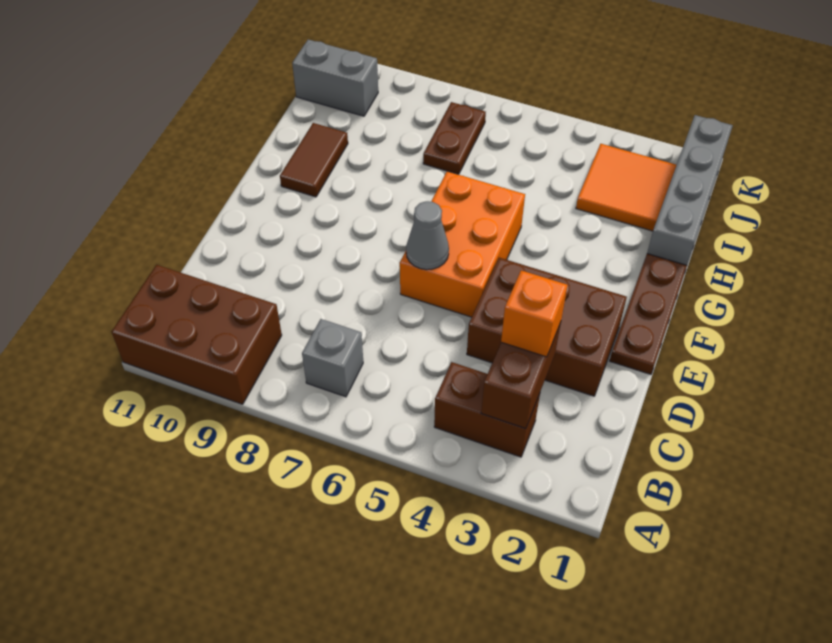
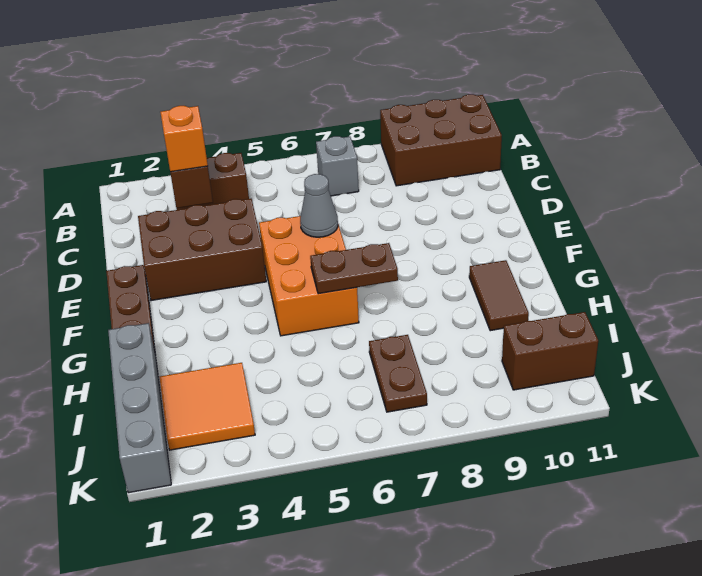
none -> brown plate G6:G7 level 2
grey brick J10:J11 level 1 -> brown brick J10:J11 level 1

